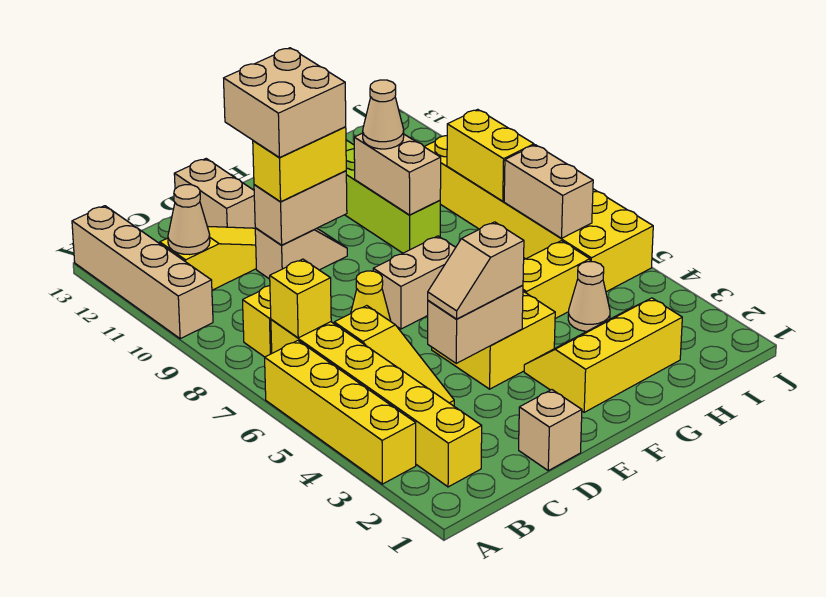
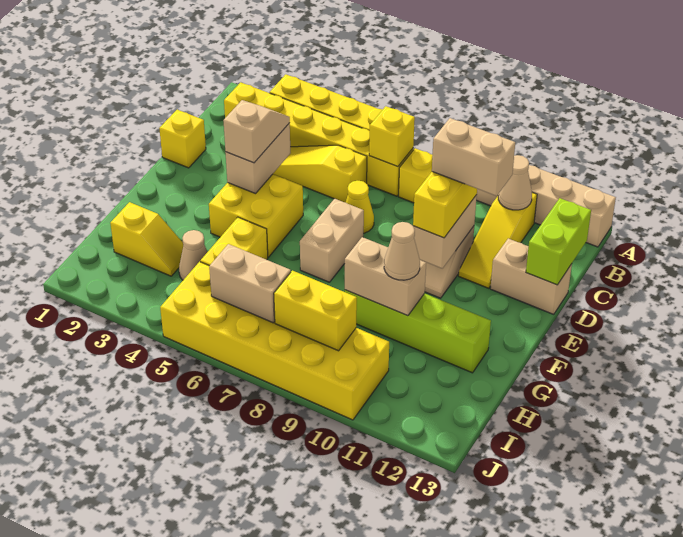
none -> lime brick C13:D13 level 2
tan brick D1 level 1 -> yellow brick D1 level 1
tan brick D10:E11 level 4 -> tan brick D10:D11 level 4
yellow slope F2:H3 level 1 top 2 -> yellow slope H2:H3 level 1 top 2

